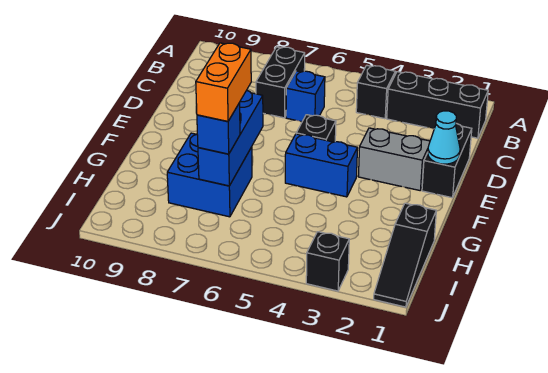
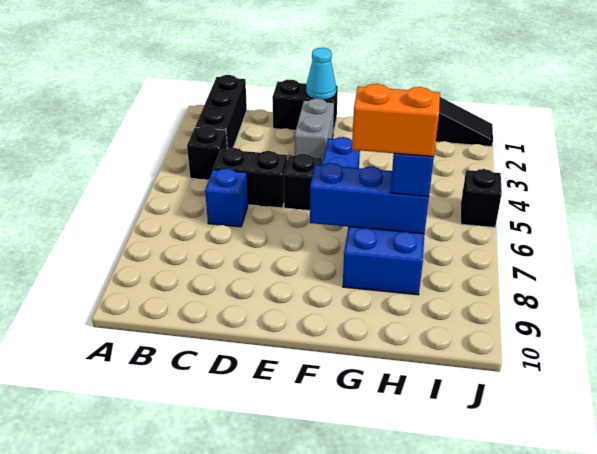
black brick B7:C7 level 1 -> black brick C5:D5 level 1
black brick J3 level 1 -> black brick J5 level 1

